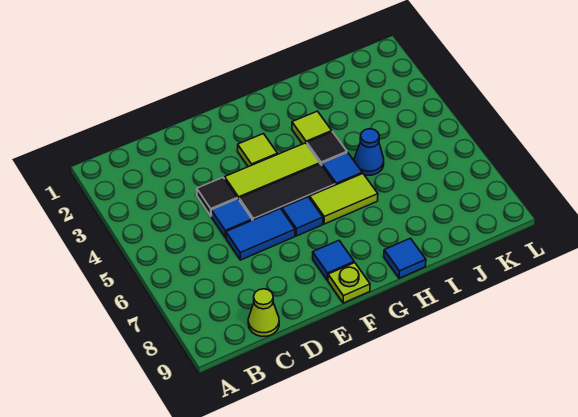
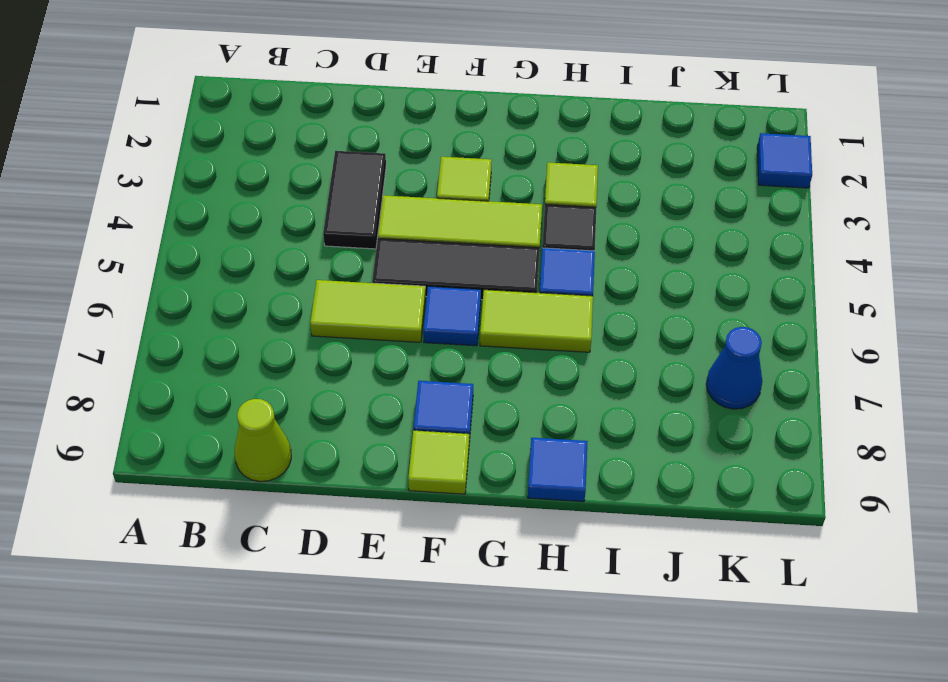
black tile D4 level 1 -> black tile D3:D4 level 1
blue tile D5 level 1 -> blue tile L2 level 1
blue tile D6:E6 level 1 -> lime tile D6:E6 level 1
lime plate F9 level 1 -> lime tile F9 level 1
blue cone I5 level 1 -> blue cone K7 level 1

